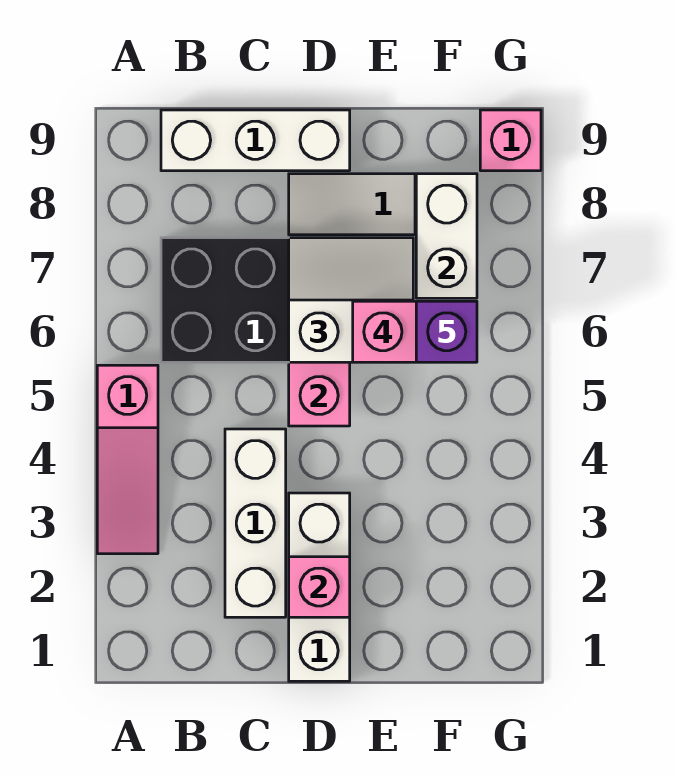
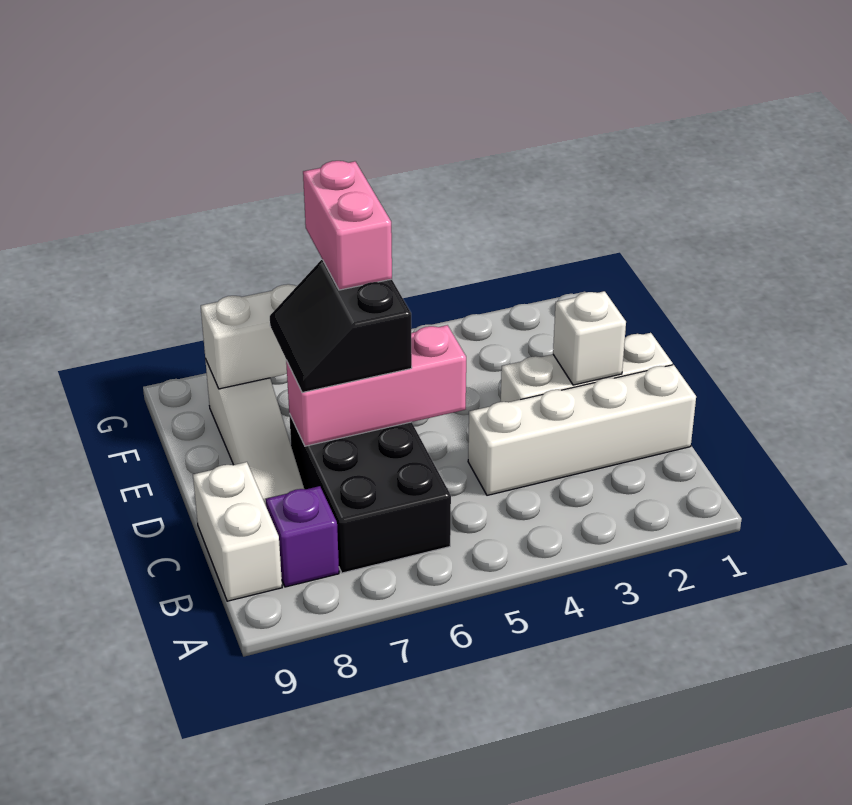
pink slope A3:A5 level 1 top 5 -> none
white brick B9:D9 level 1 -> white brick B9:C9 level 1
white brick C2:C4 level 1 -> white brick C1:C4 level 1
pink brick D2 level 2 -> white brick D2 level 2
white slope D6:E7 level 3 top 6 -> black slope D6:E7 level 3 top 6
purple brick F6 level 5 -> purple brick B8 level 1
pink brick G9 level 1 -> none

